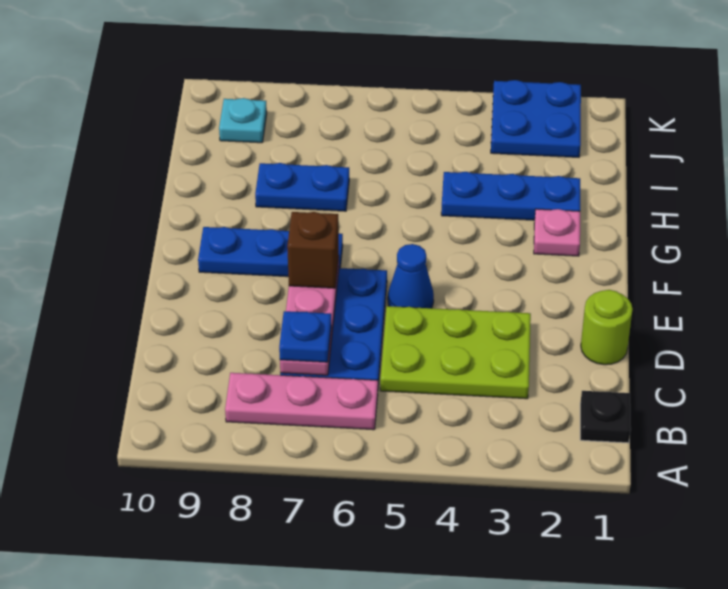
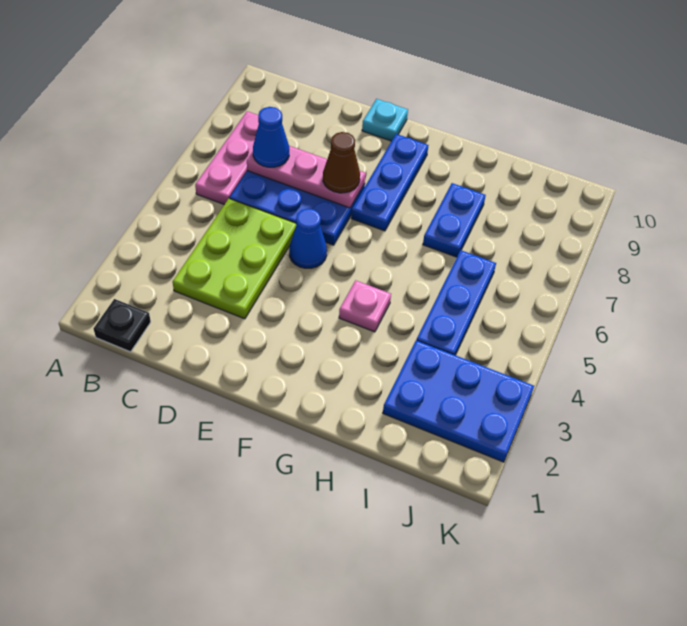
blue plate C7 level 3 -> blue cone C7 level 3
lime round brick D1 level 1 -> none
brown brick E7 level 3 -> brown cone E7 level 3
pink plate G2 level 1 -> pink plate G4 level 1
blue plate H2:H4 level 1 -> blue plate I4:I6 level 1
blue plate J2:K3 level 1 -> blue plate I2:K3 level 1
cyan plate J9 level 1 -> cyan plate E10 level 1

